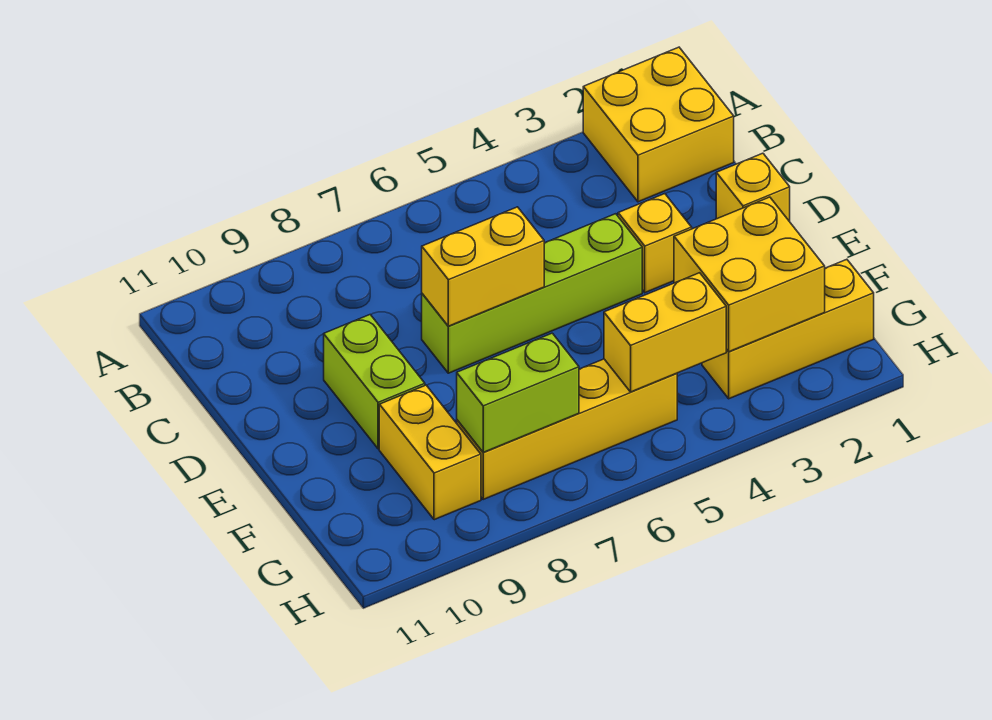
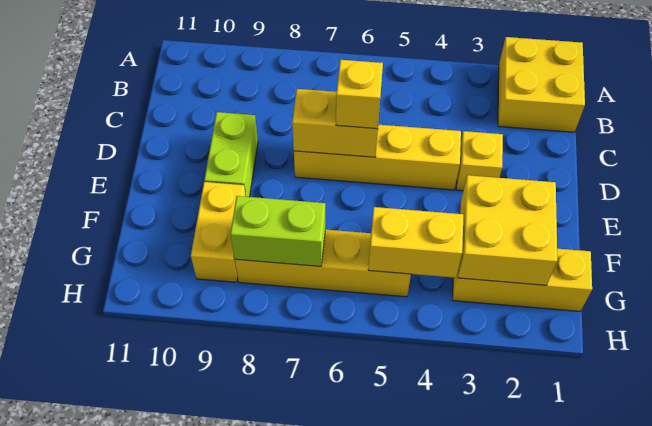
yellow brick D1 level 1 -> yellow brick D6 level 3
lime brick D4:D7 level 1 -> yellow brick D4:D7 level 1

